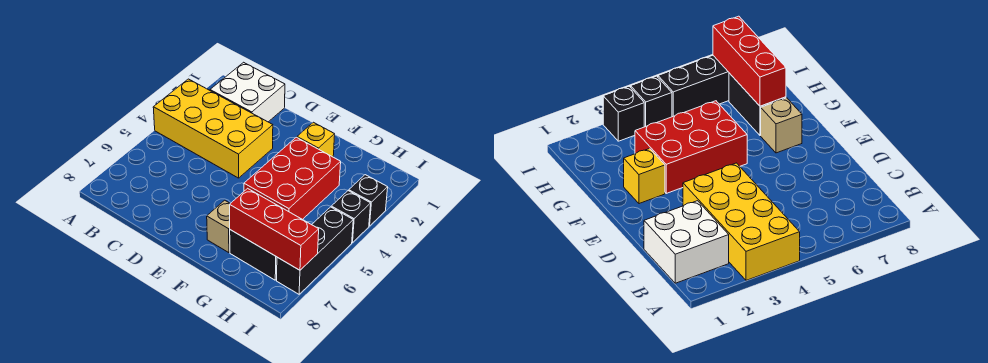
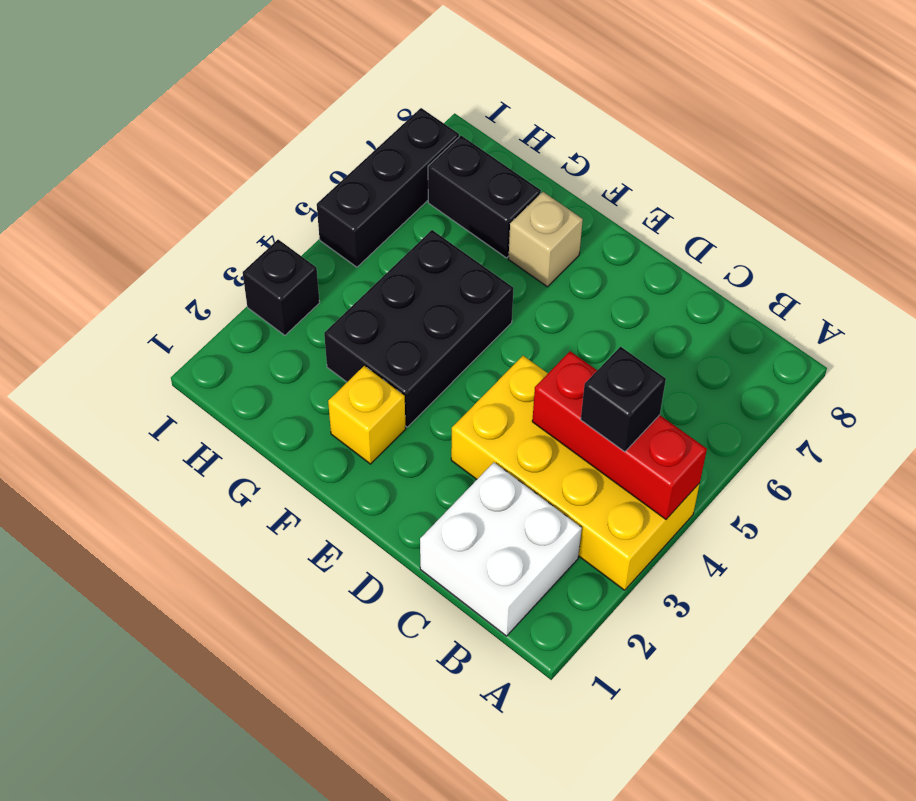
red brick F3:G5 level 1 -> black brick F3:G5 level 1
red brick G7:I7 level 2 -> red brick A4:C4 level 2
black brick I4 level 1 -> black brick B4 level 3

